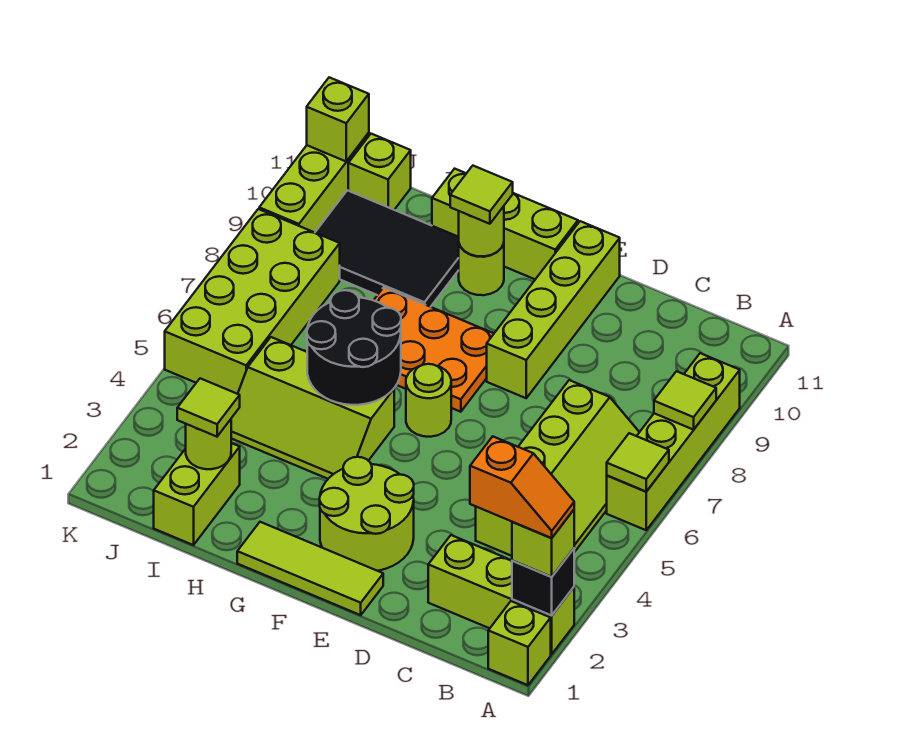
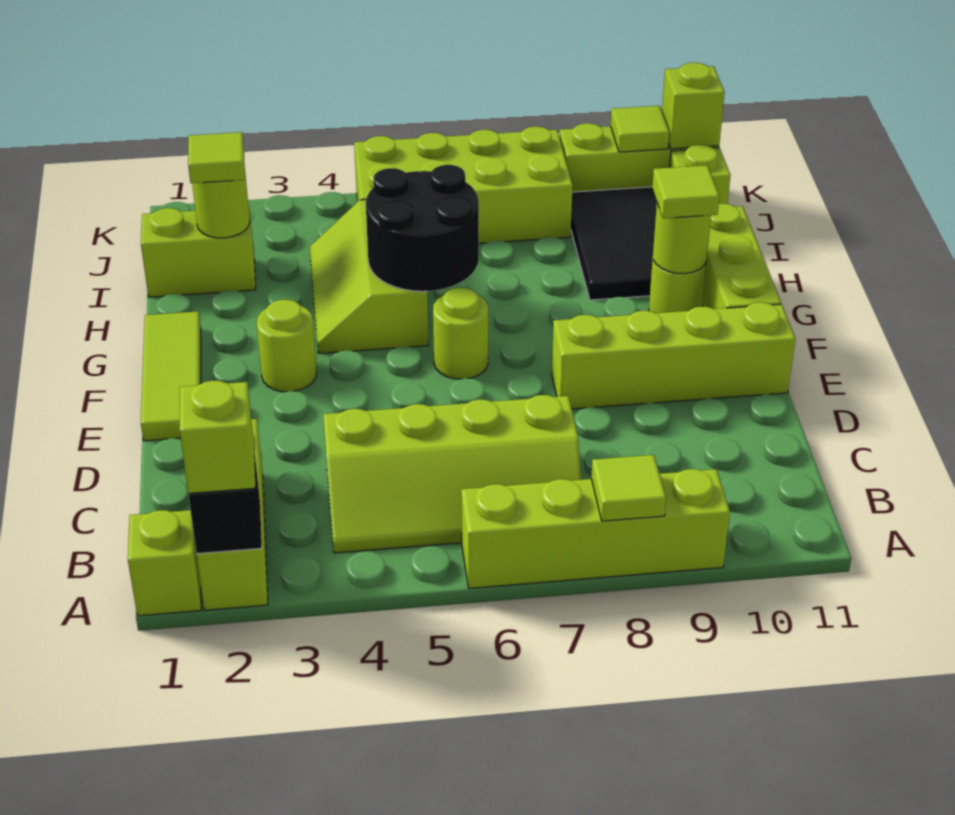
orange slope A2:B2 level 4 top B -> none
lime tile A6 level 2 -> lime tile K10 level 2
lime round brick E2:F3 level 1 -> lime round brick F3 level 1
orange plate F7:H8 level 1 -> none

